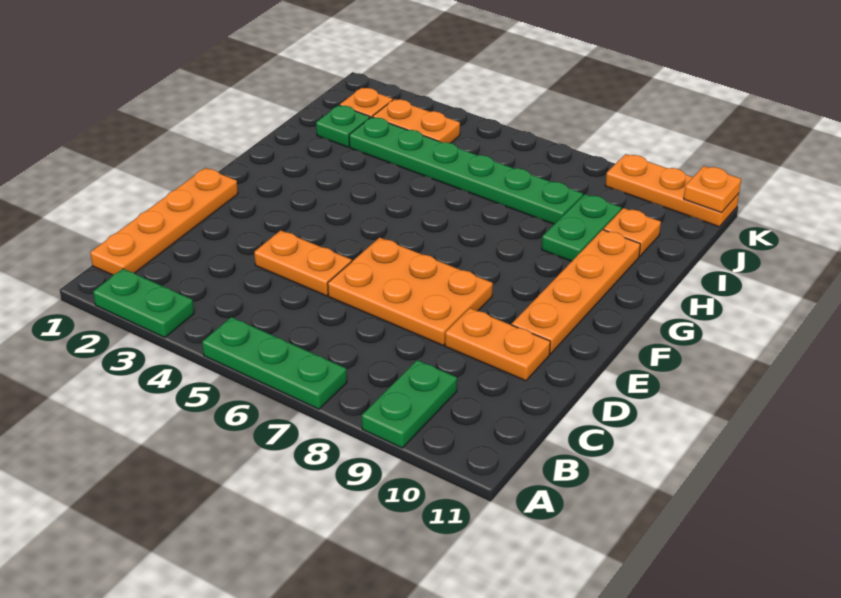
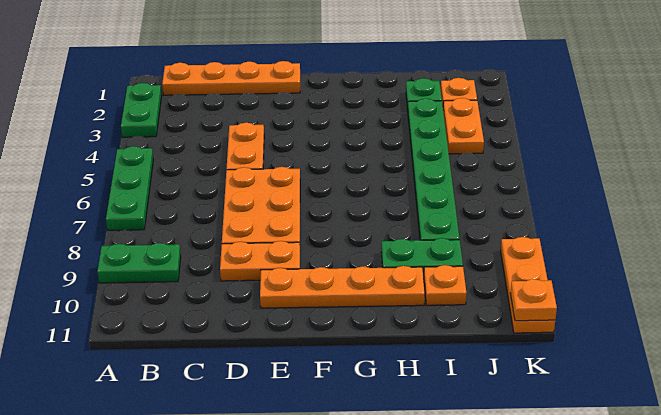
orange plate D9:D10 level 1 -> orange plate D9:E9 level 1

